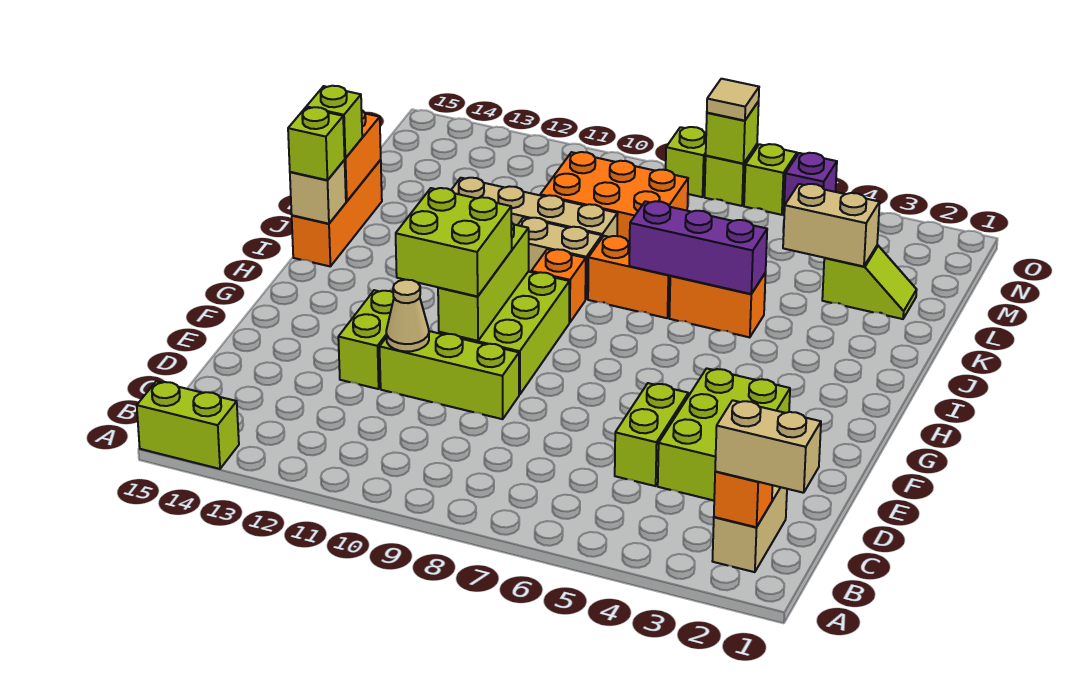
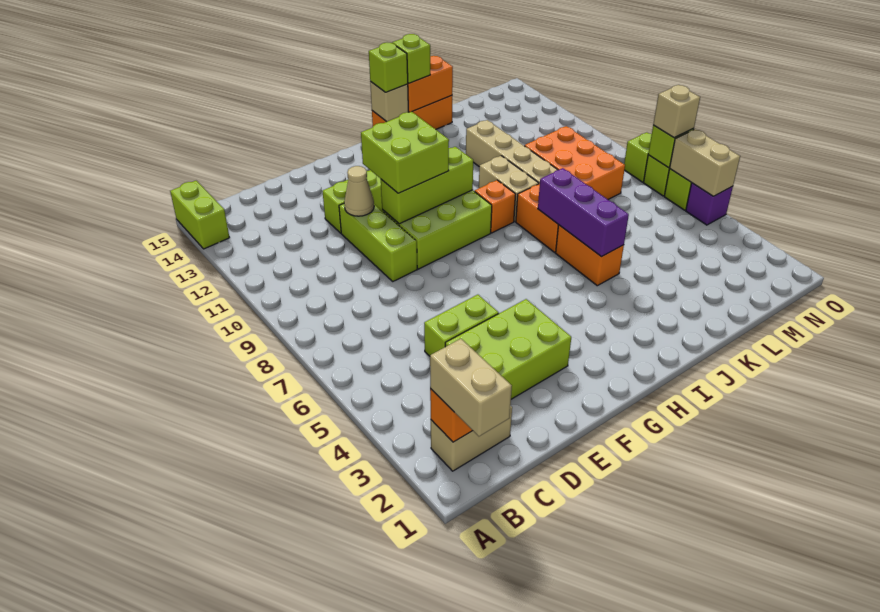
lime slope L2:L3 level 1 top 3 -> none
tan brick L3:L4 level 2 -> tan brick O5:O6 level 2
tan tile O7 level 3 -> tan brick O7 level 3

